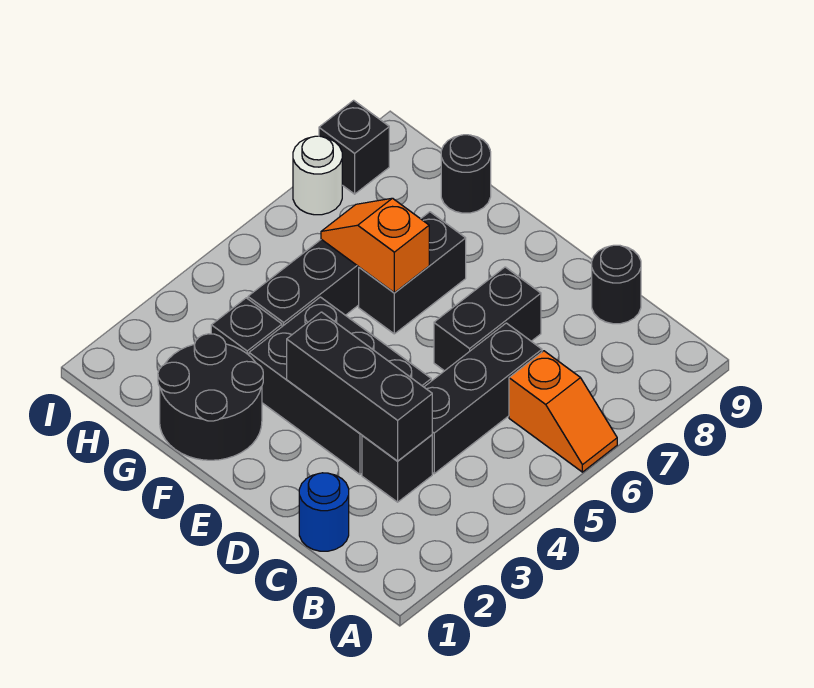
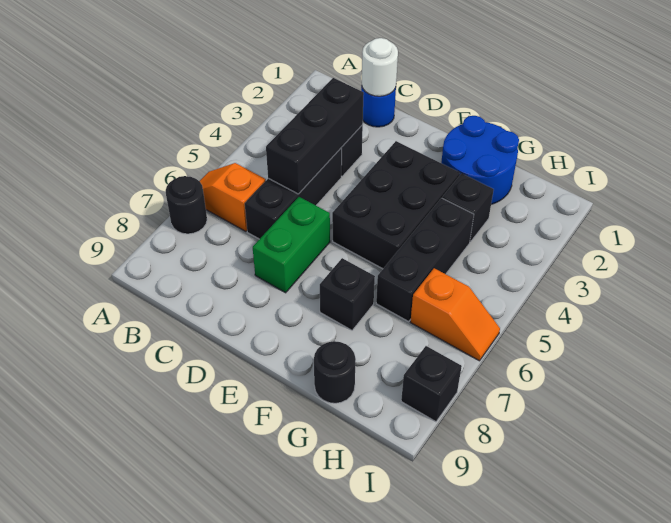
black brick C3:E3 level 2 -> black brick C3:C5 level 2
black round brick C9 level 1 -> black round brick A7 level 1
black brick D3:F4 level 1 -> black brick E3:F5 level 1
black brick D6:D7 level 1 -> green brick D6:D7 level 1
black round brick F1:G2 level 1 -> blue round brick F1:G2 level 1
black brick F6:F7 level 1 -> black brick F7 level 1
orange slope F6:G6 level 2 top F -> orange slope H6:I6 level 1 top H
white round brick I7 level 1 -> white round brick C1 level 2

